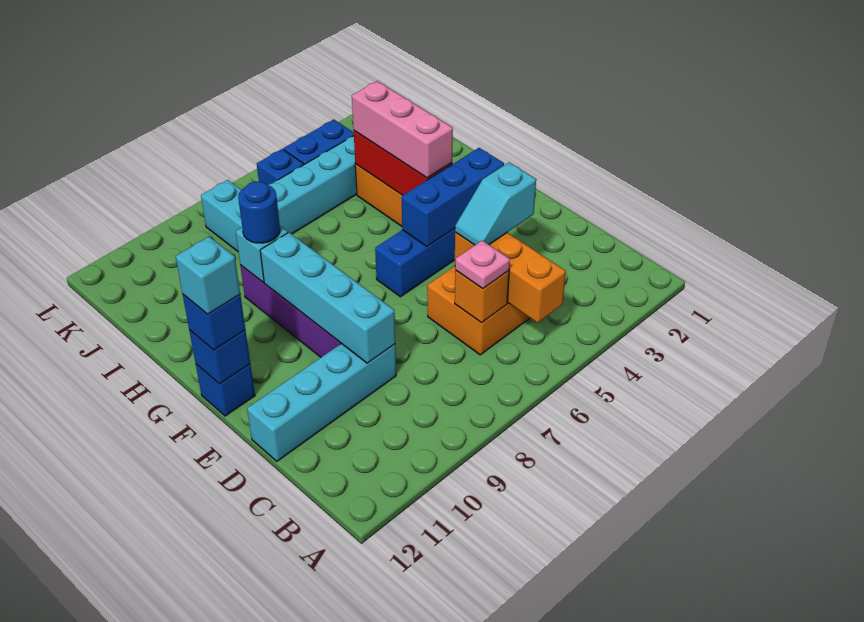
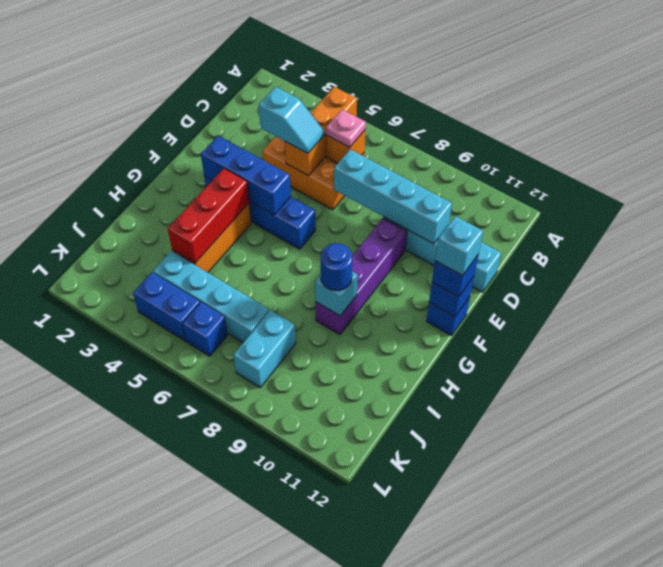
cyan brick D9:G9 level 2 -> cyan brick D7:D10 level 2
pink brick G4:I4 level 3 -> none

